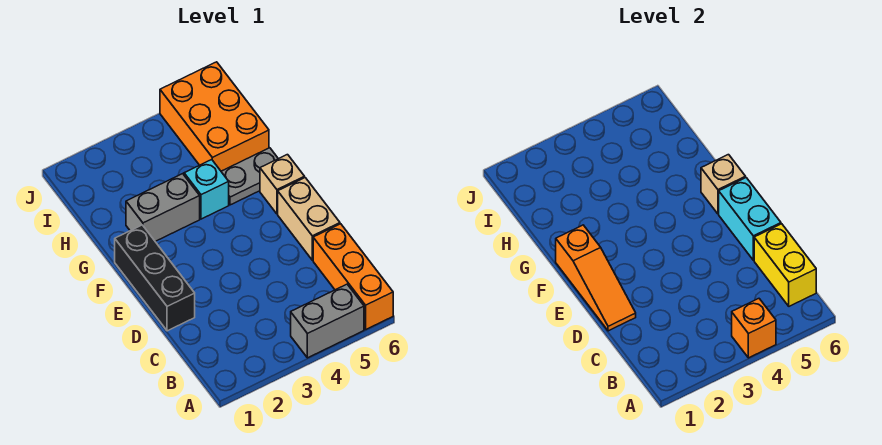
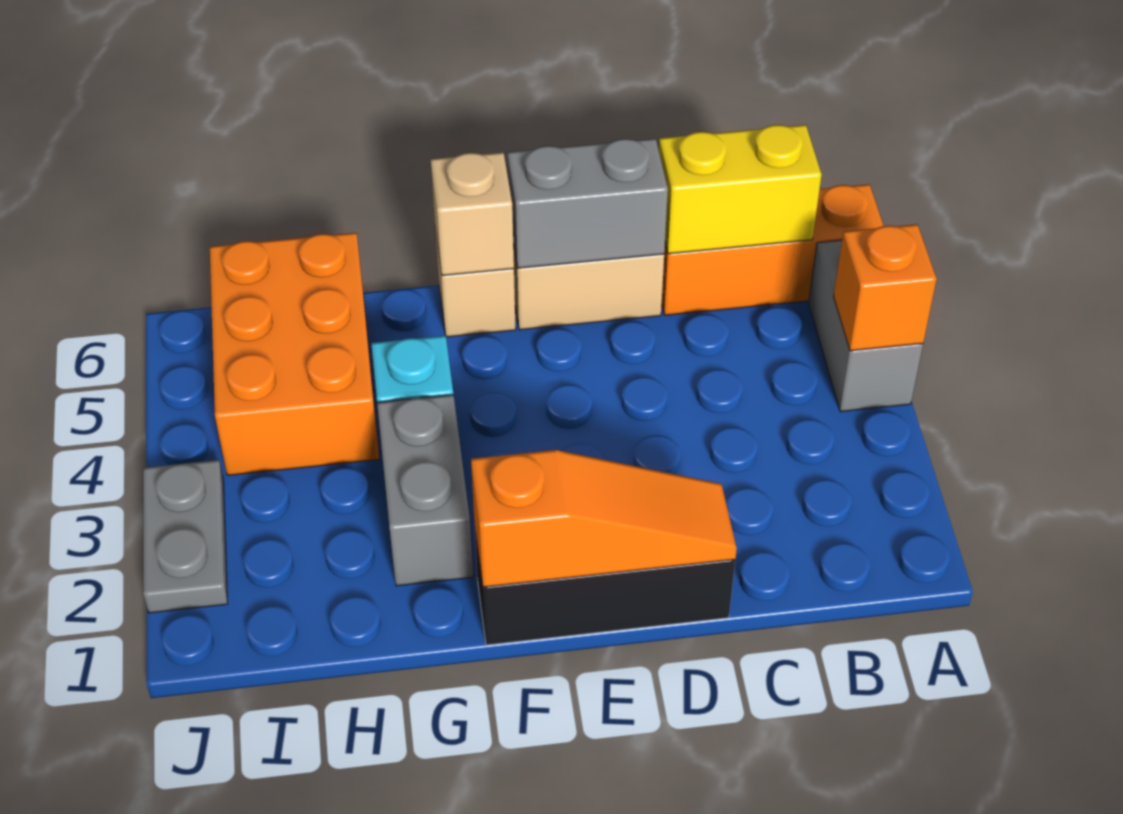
cyan brick D6:E6 level 2 -> grey brick D6:E6 level 2
grey plate G5:G6 level 1 -> grey plate J2:J3 level 1
orange brick H5:J6 level 1 -> orange brick H4:I6 level 1

